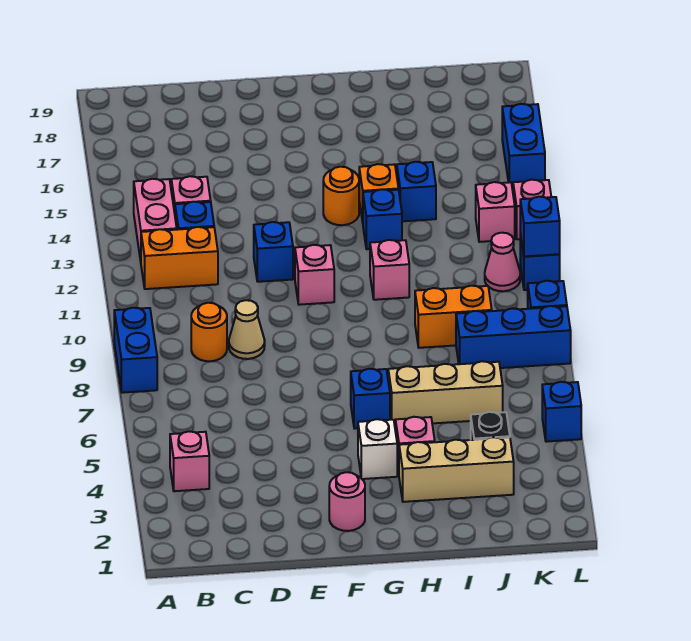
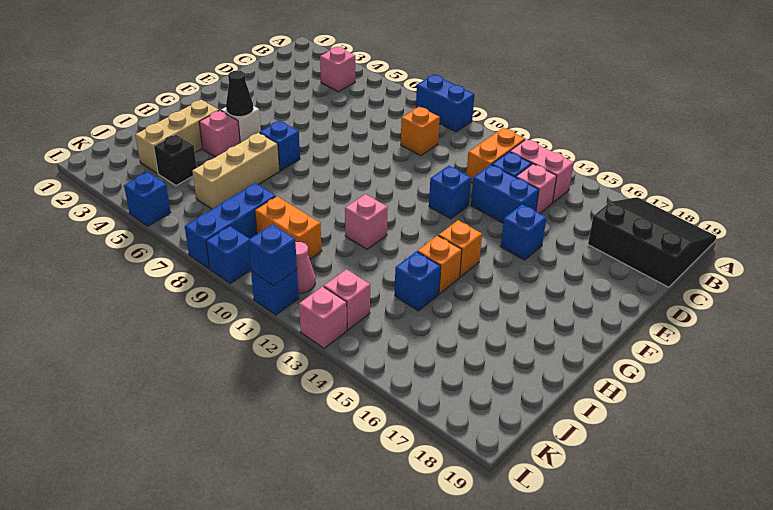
none -> black slope A17:C19 level 1 top C
orange round brick C9 level 1 -> orange brick C9 level 1
tan cone D9 level 1 -> none
pink round brick F2 level 1 -> none
pink brick F11 level 1 -> none
none -> black cone G4 level 2
orange round brick G14 level 1 -> orange brick G14 level 1
blue brick H13 level 1 -> blue brick E15 level 1
orange brick I9:J9 level 1 -> orange brick J9:J10 level 1
blue brick L15:L16 level 1 -> blue brick D13:D14 level 1

